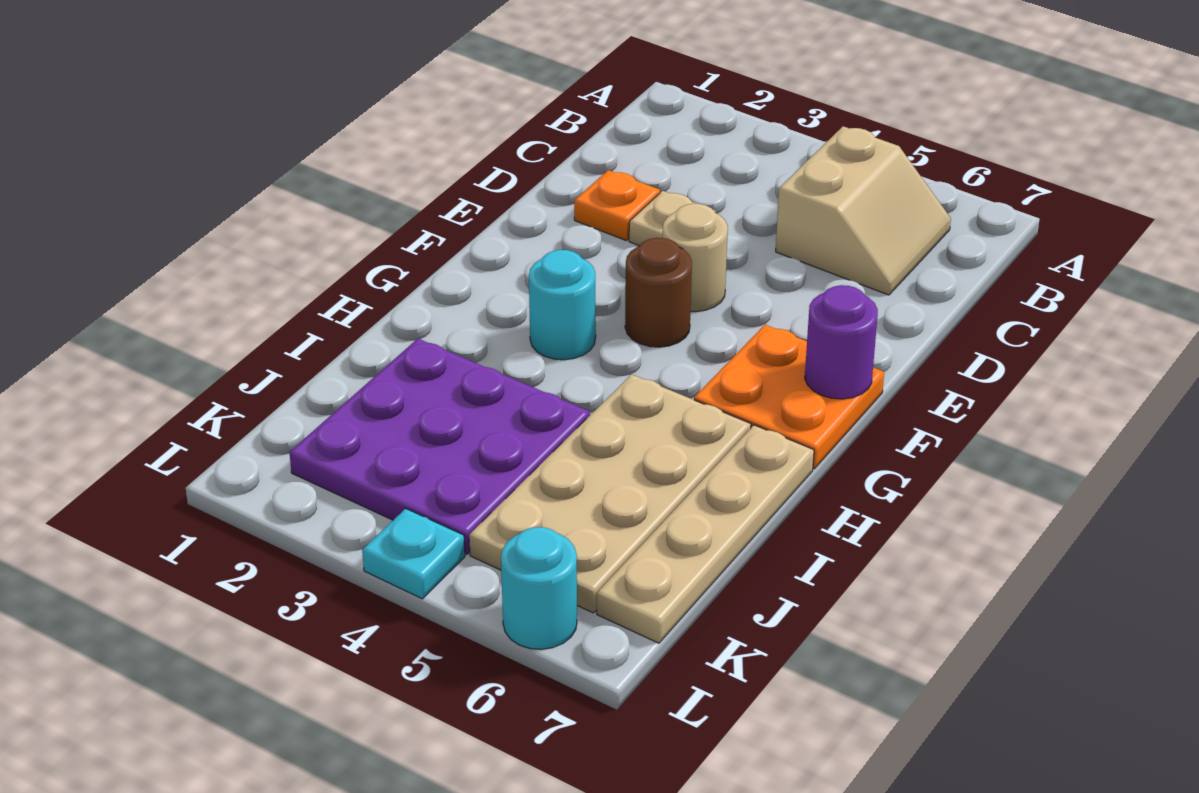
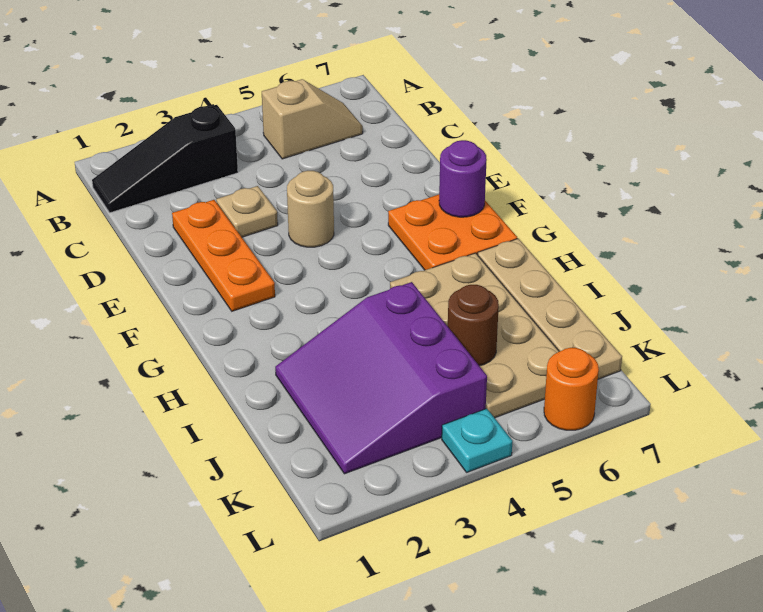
none -> black slope B1:B3 level 1 top 3
tan slope B5:C6 level 1 top 5 -> tan slope B5:B6 level 1 top 5
orange plate D2 level 1 -> orange plate D2:F2 level 1
brown round brick F4 level 1 -> brown round brick J5 level 2
cyan round brick G3 level 1 -> none
purple plate I2:K4 level 1 -> purple slope I2:K4 level 1 top 4
cyan round brick L6 level 1 -> orange round brick L6 level 1

